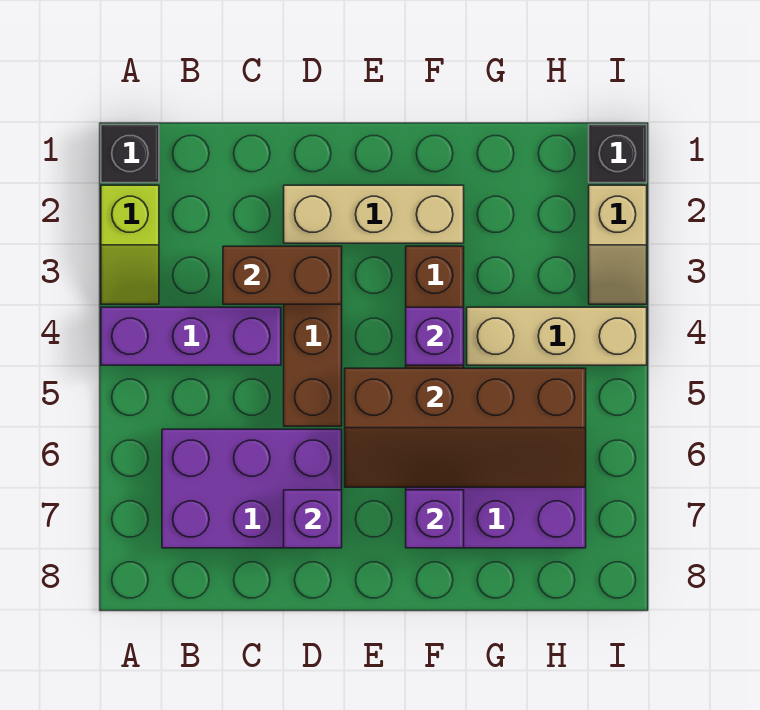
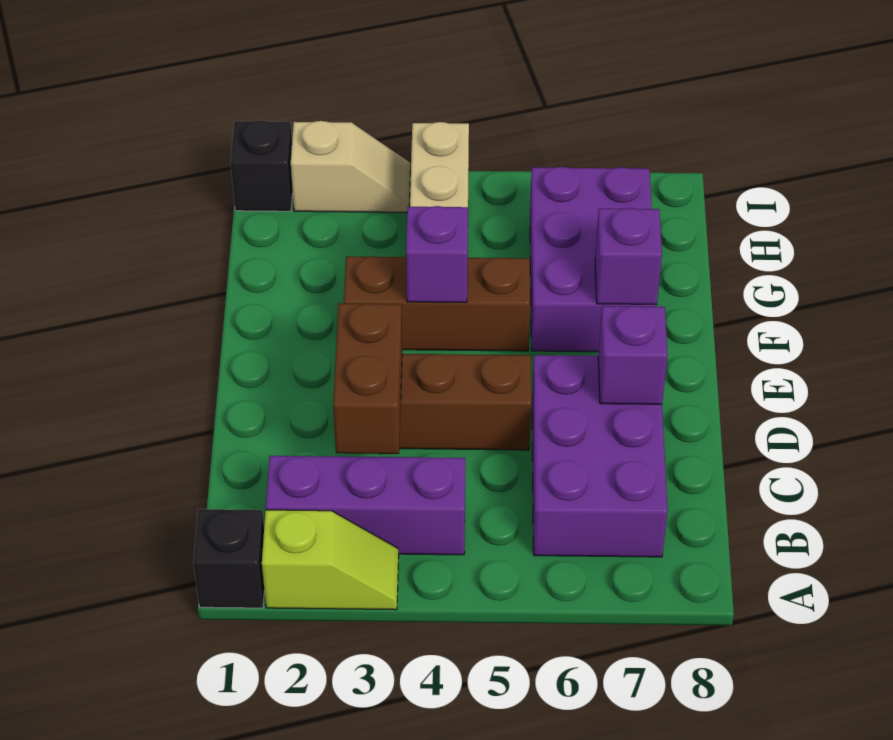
purple brick A4:C4 level 1 -> purple brick B2:B4 level 1
tan brick D2:F2 level 1 -> none
brown slope E5:H6 level 2 top 5 -> none

